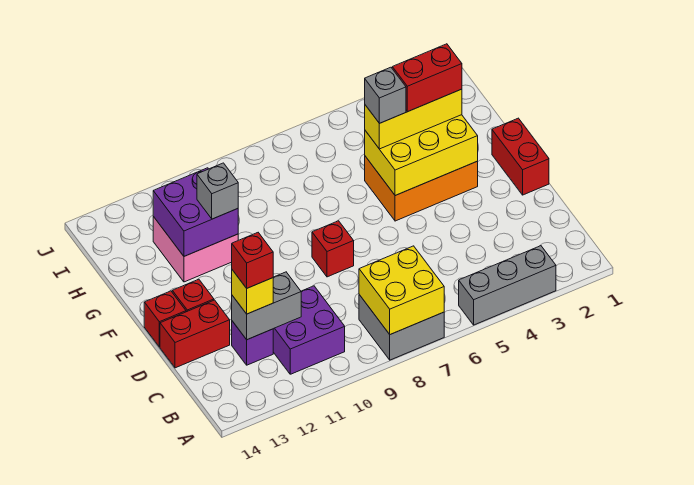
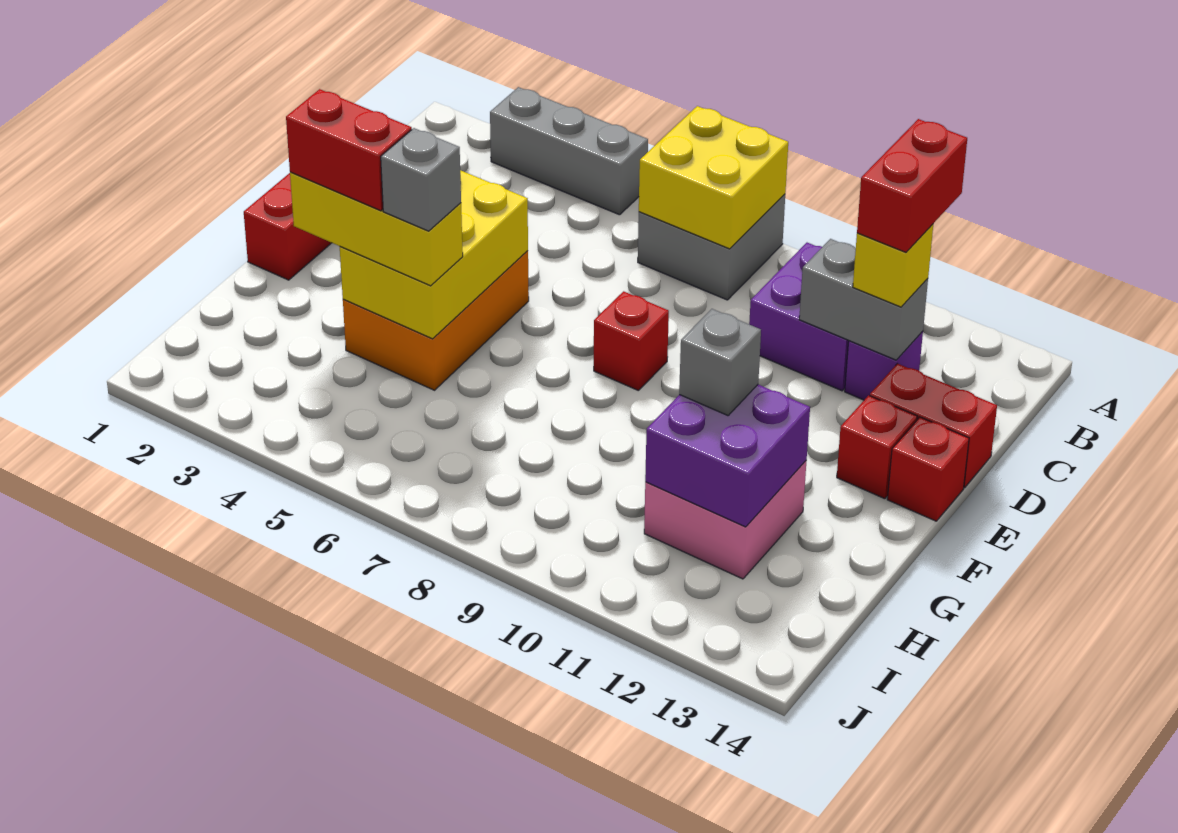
red brick C12 level 4 -> red brick B12:C12 level 4
orange brick F3:G5 level 1 -> orange brick E4:G5 level 1
yellow brick F3:G5 level 2 -> yellow brick E4:G5 level 2

